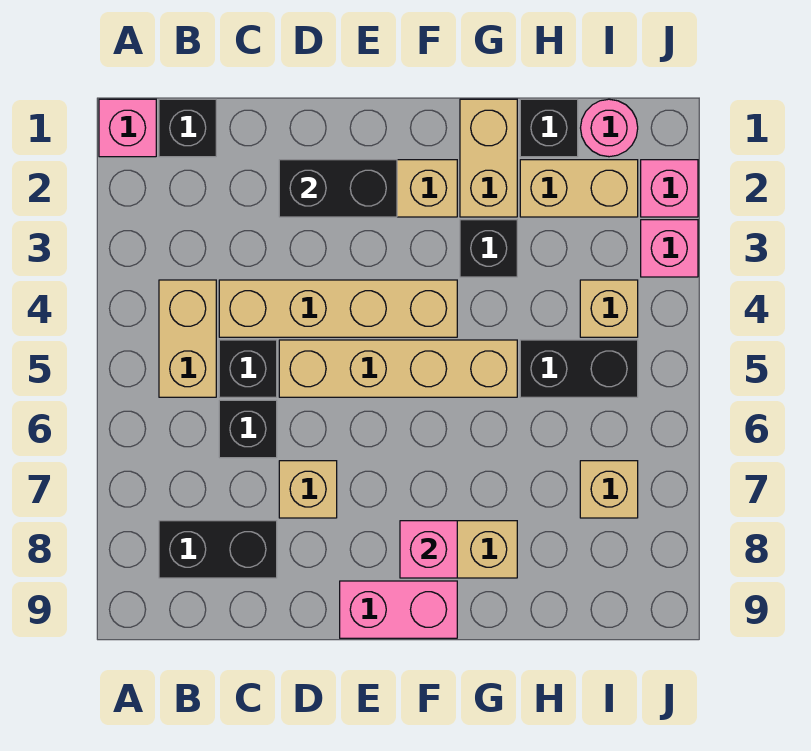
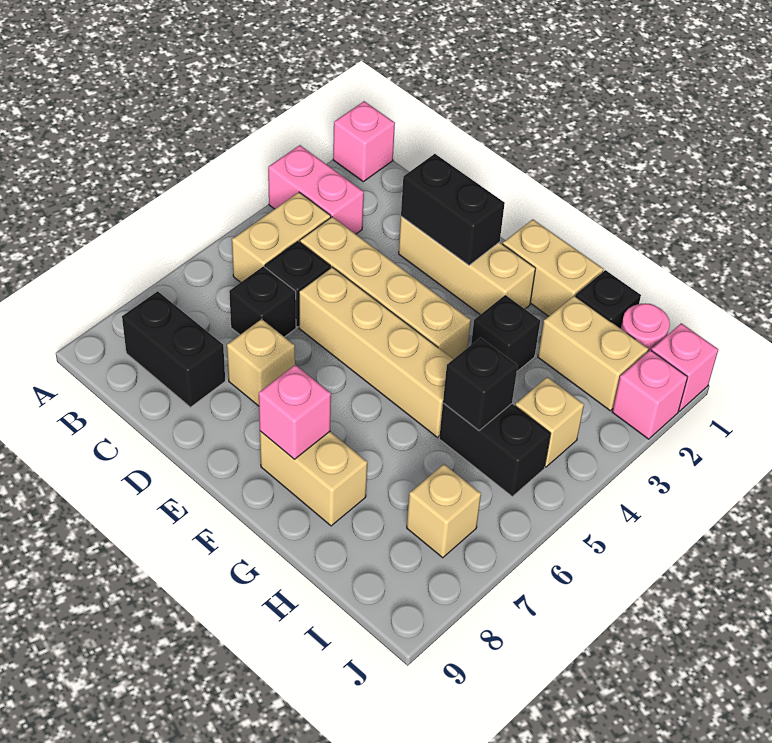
black brick B1 level 1 -> black brick H5 level 2
pink brick E9:F9 level 1 -> pink brick A3:B3 level 1
tan brick G1:G2 level 1 -> tan brick F1:G1 level 1
pink brick J3 level 1 -> pink brick J1 level 1

